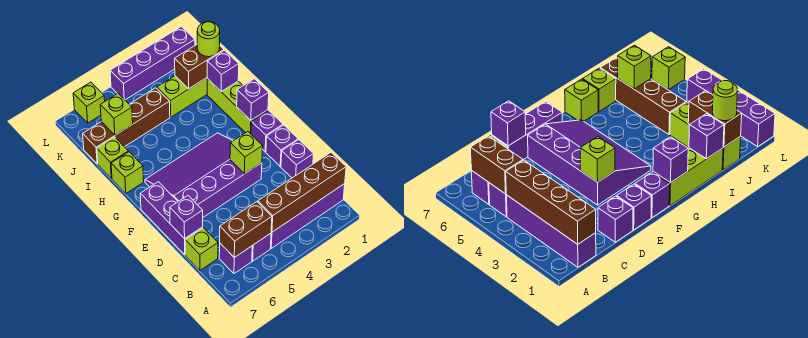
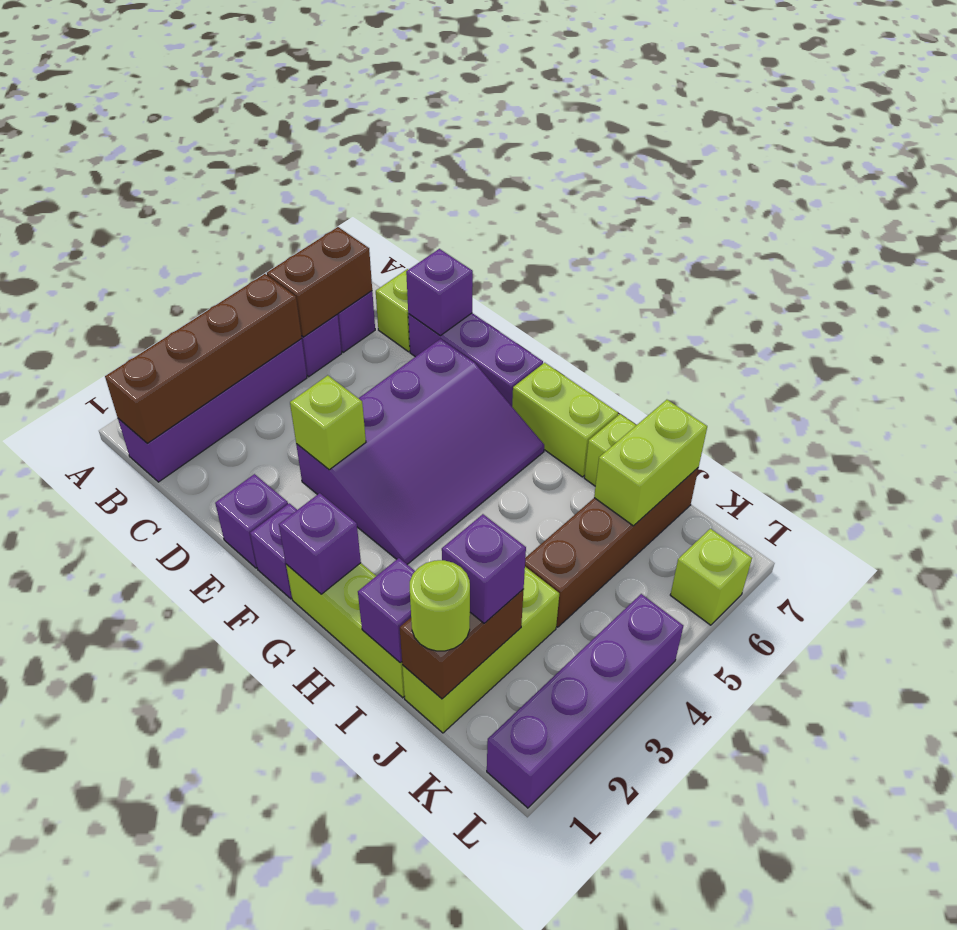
purple brick D1 level 1 -> purple brick J2 level 3
lime brick H7 level 1 -> lime brick G7:H7 level 1
lime brick J6 level 2 -> lime brick J6:J7 level 2

